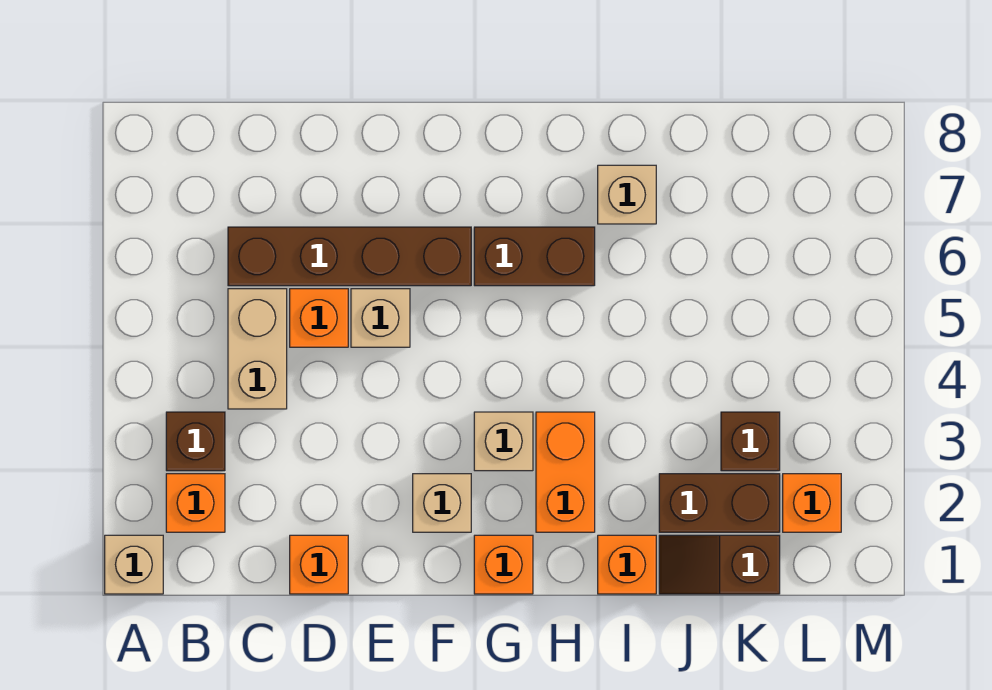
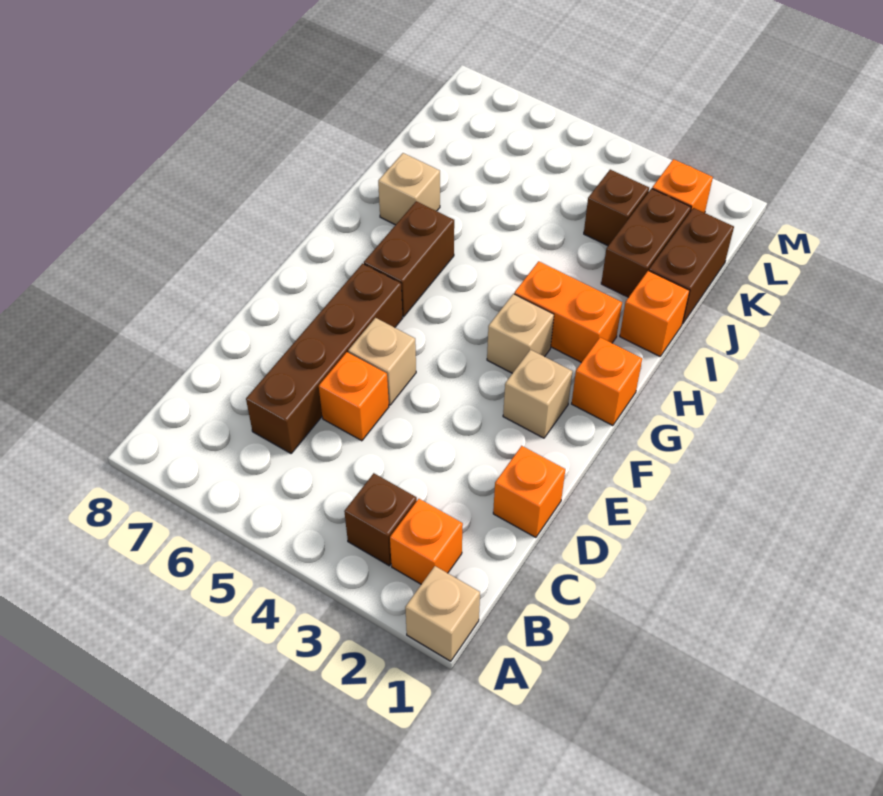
tan brick C4:C5 level 1 -> none
brown slope J1:K1 level 1 top K -> brown brick J1:K1 level 1

